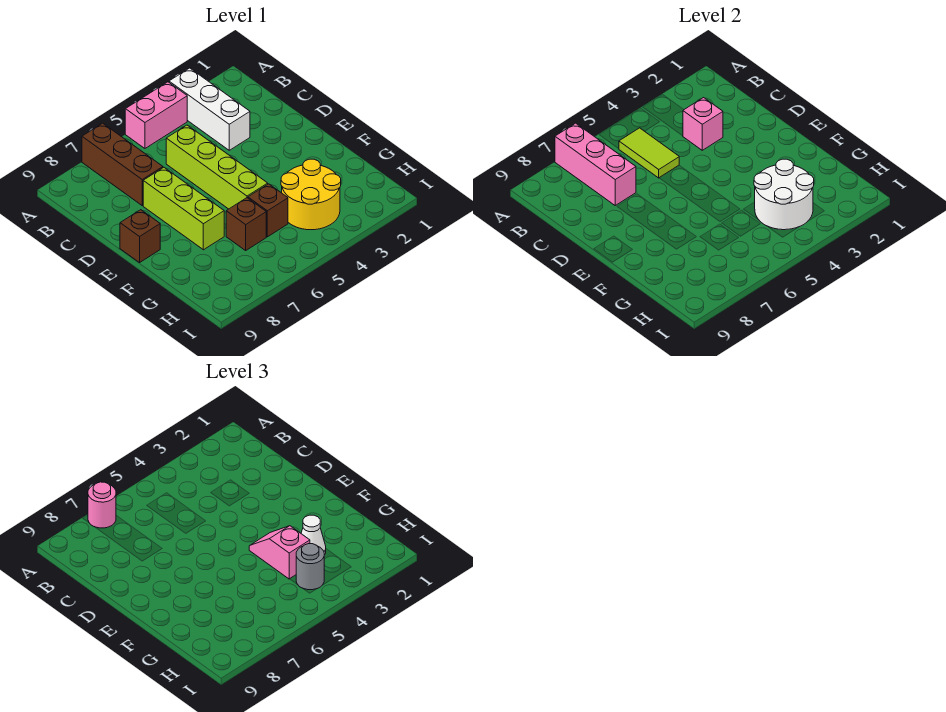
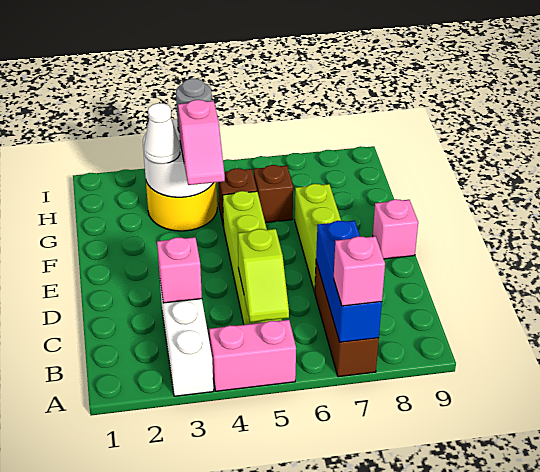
pink brick A7:C7 level 2 -> blue brick A7:C7 level 2
pink round brick A7 level 3 -> pink brick A7 level 3
lime tile B5:C5 level 2 -> lime slope B5:C5 level 2 top C
brown brick E9 level 1 -> pink brick E9 level 1

